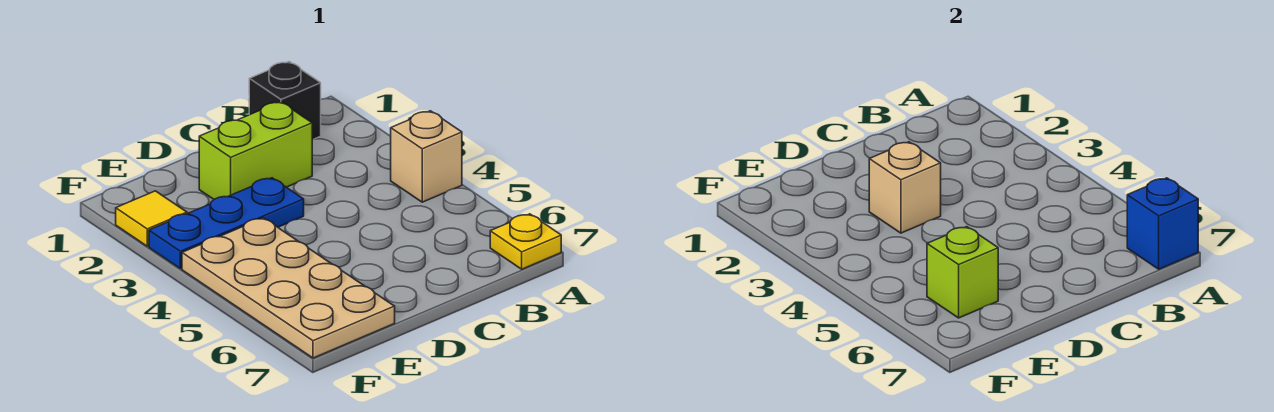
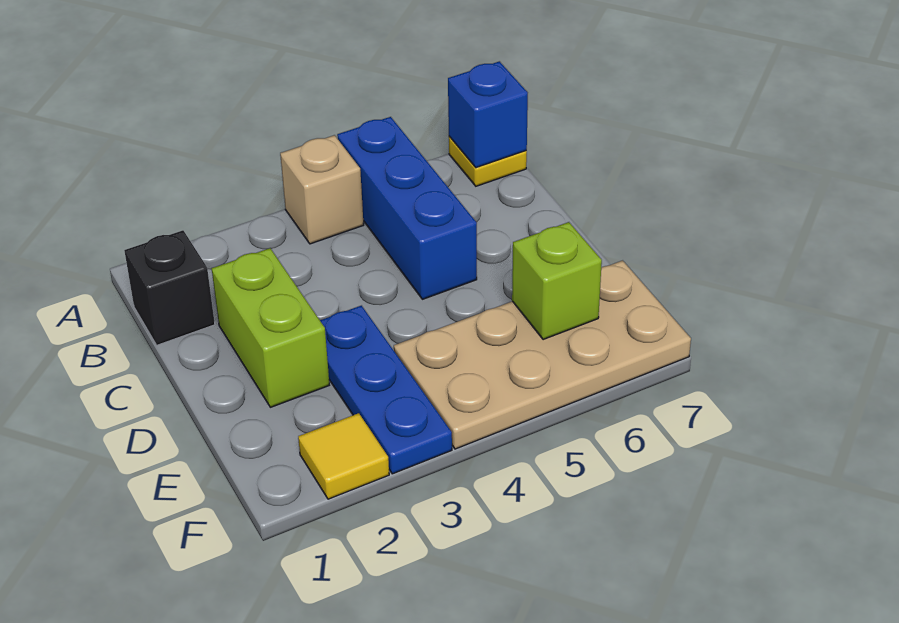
none -> blue brick A5:C5 level 1
tan brick D3 level 2 -> none

